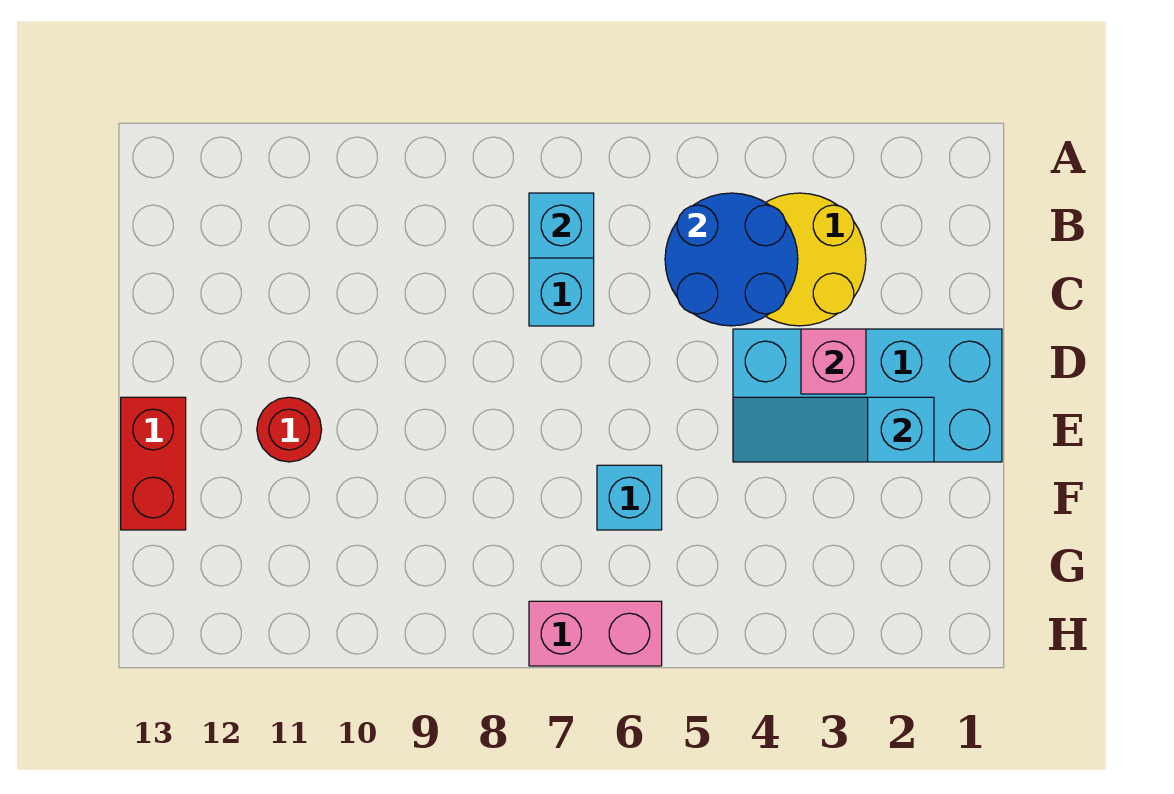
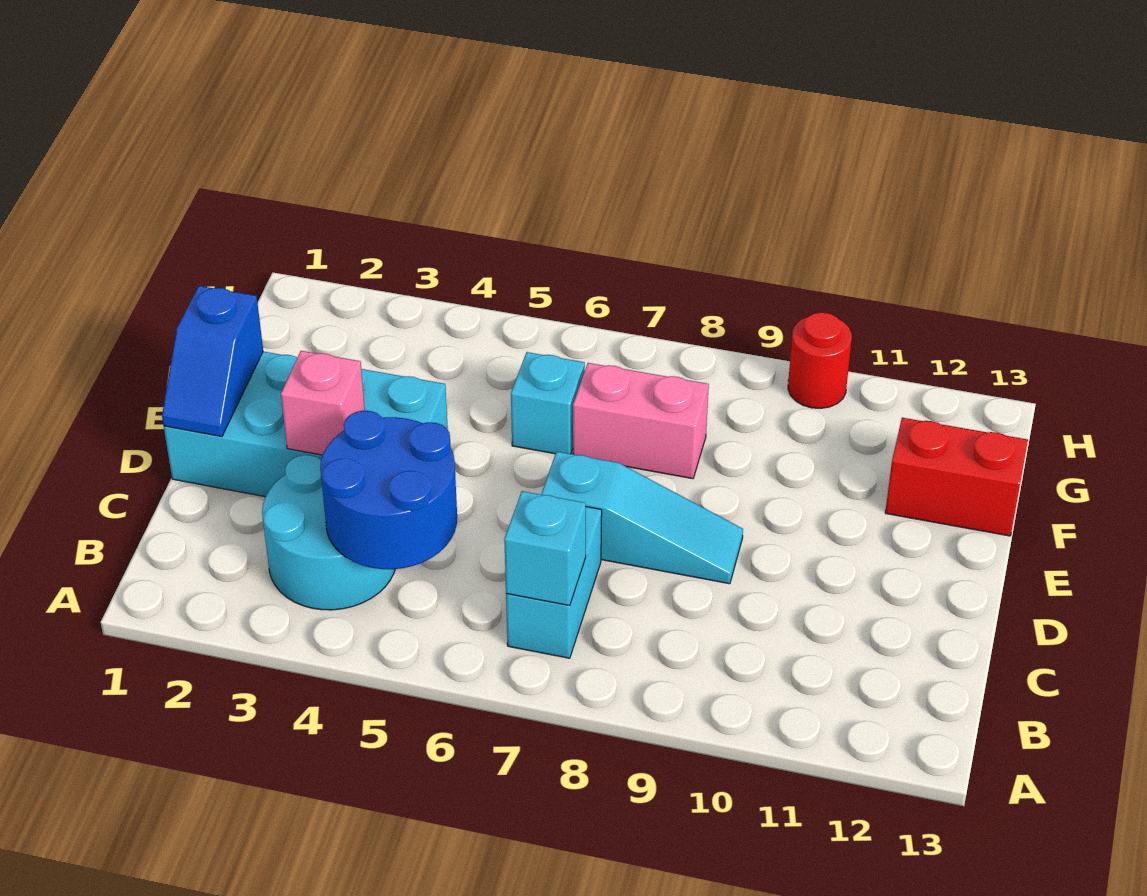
yellow round brick B3:C4 level 1 -> cyan round brick B3:C4 level 1
none -> blue slope D1:E1 level 2 top E
cyan slope E2:E4 level 2 top 2 -> cyan slope D7:D9 level 1 top 7
red round brick E11 level 1 -> red round brick H10 level 1
red brick E13:F13 level 1 -> red brick F12:F13 level 1
pink brick H6:H7 level 1 -> pink brick F7:F8 level 1

